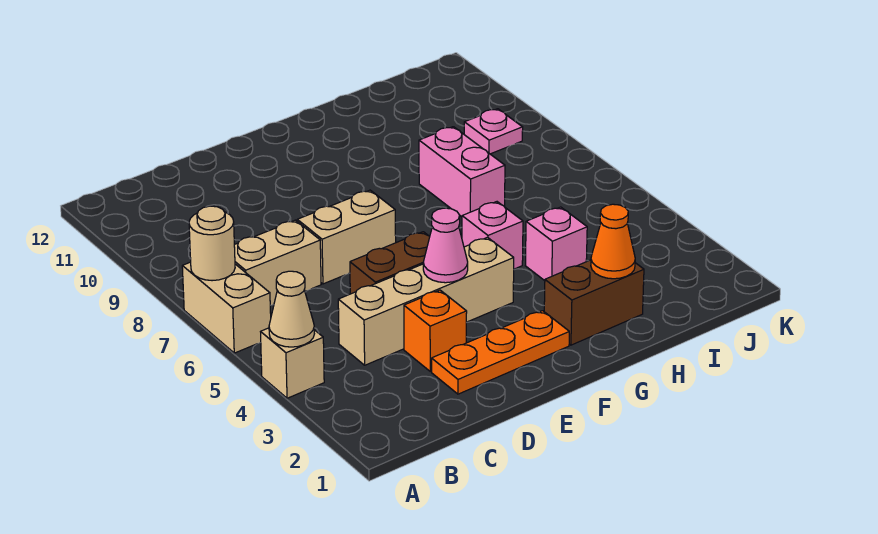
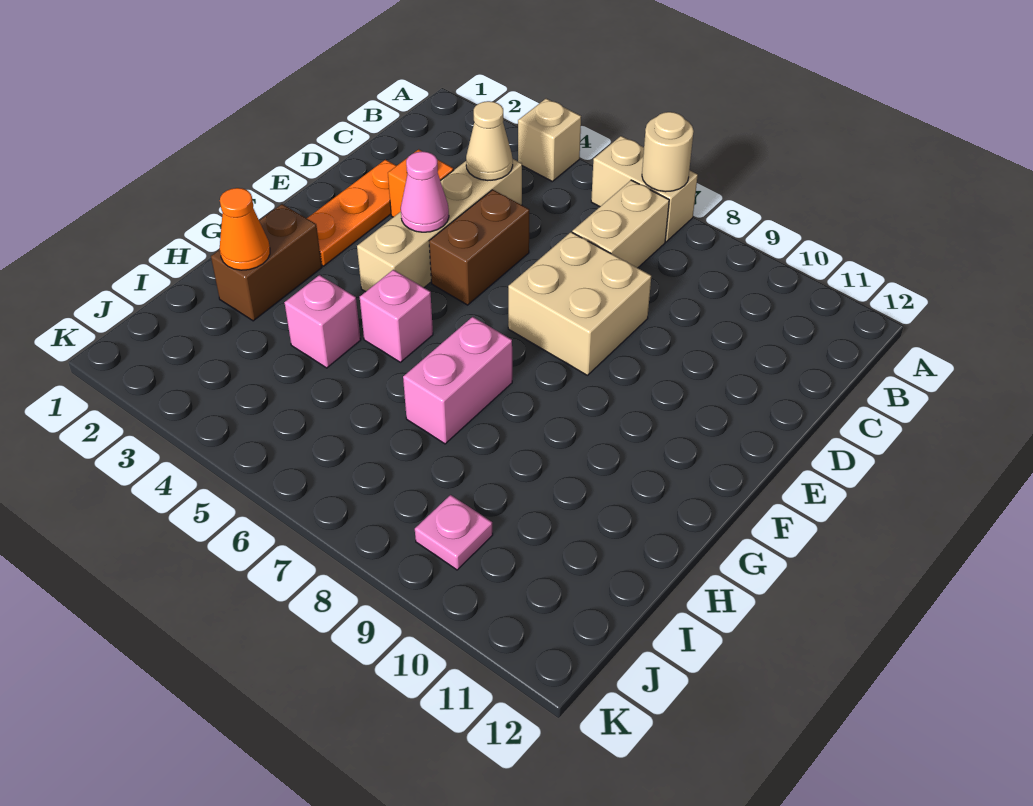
tan cone A4 level 2 -> tan cone C4 level 2
tan brick D7:E7 level 1 -> tan brick D7:E8 level 1
pink brick H7:H8 level 1 -> pink brick G7:H7 level 1

